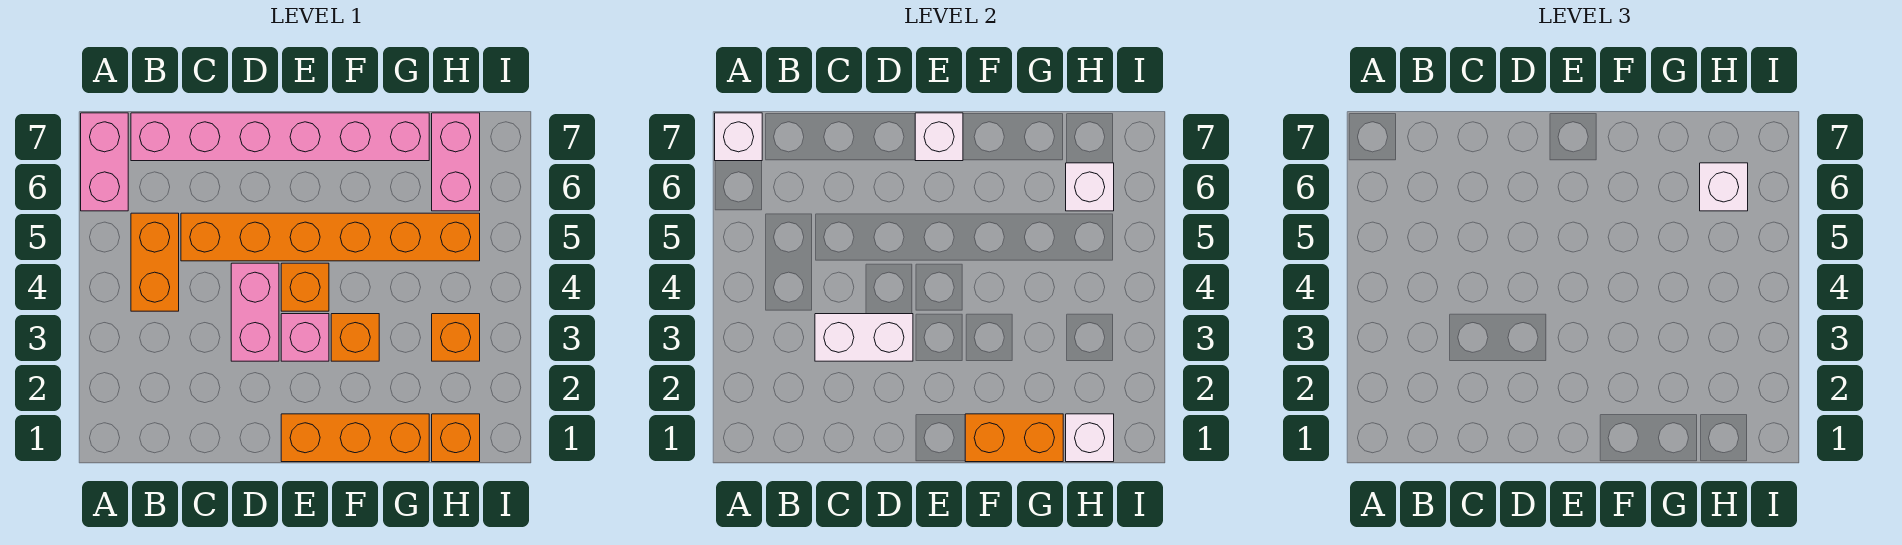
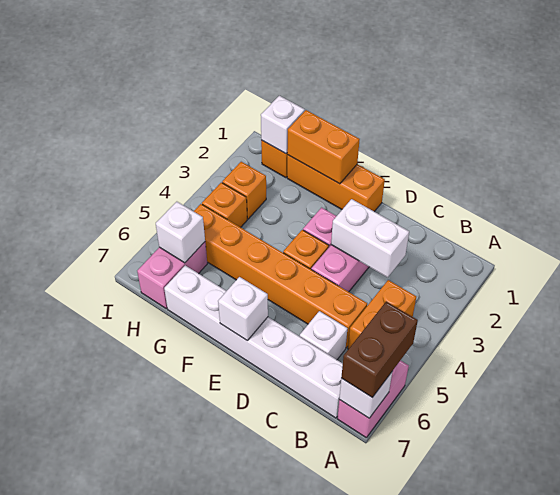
none -> brown brick A6:A7 level 3
pink brick B7:G7 level 1 -> white brick B7:G7 level 1
orange brick F3 level 1 -> orange brick H4 level 1
white brick H6 level 3 -> white brick C6 level 1

